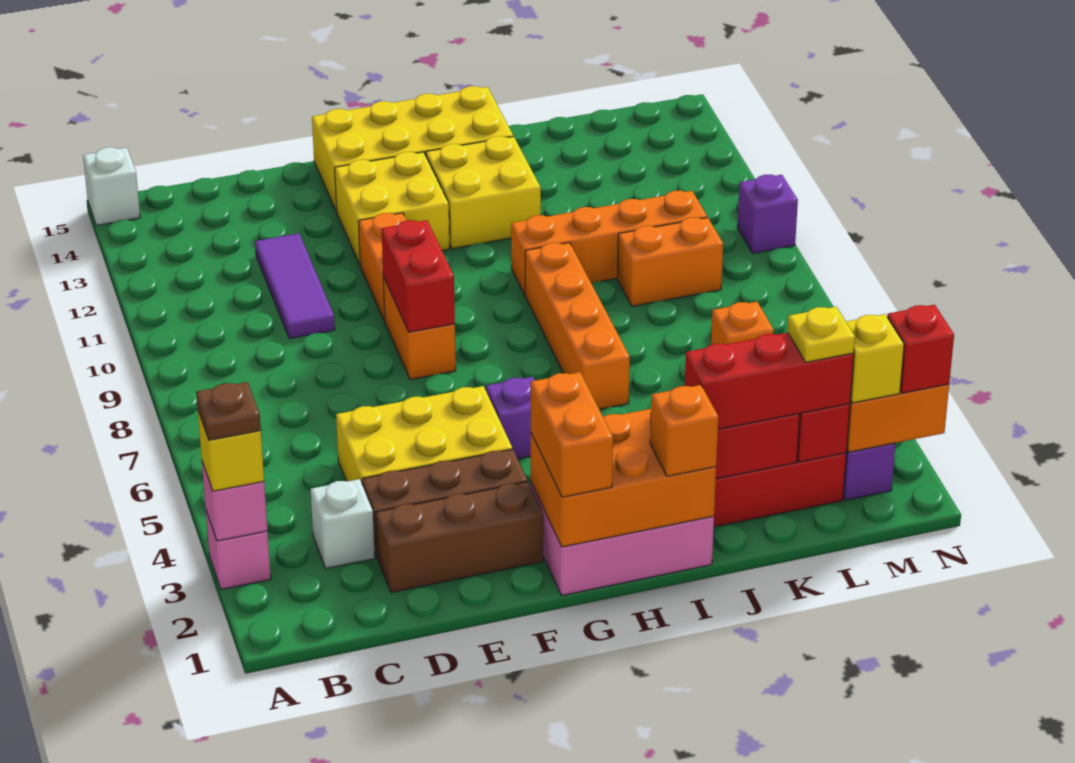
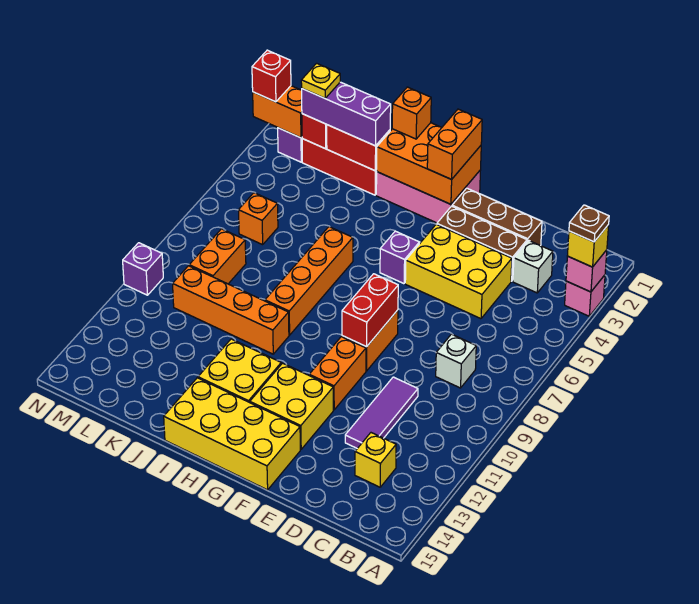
white brick A15 level 1 -> white brick C8 level 1
red brick J2:L2 level 3 -> purple brick J2:L2 level 3
orange brick K9:L9 level 1 -> orange brick L8:L9 level 1
yellow brick M2 level 3 -> yellow brick C13 level 1

